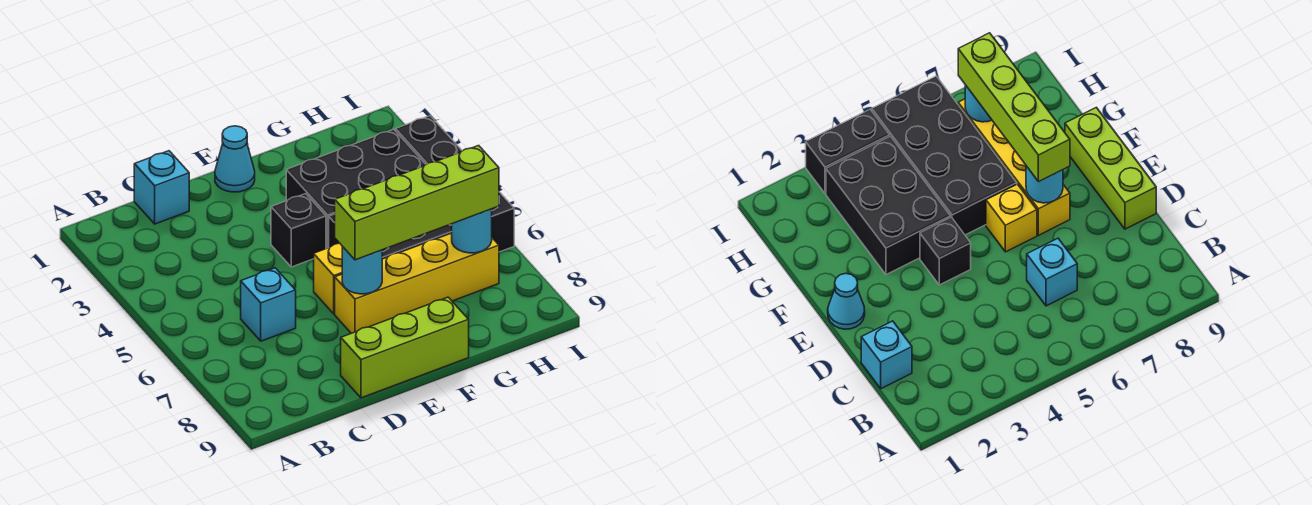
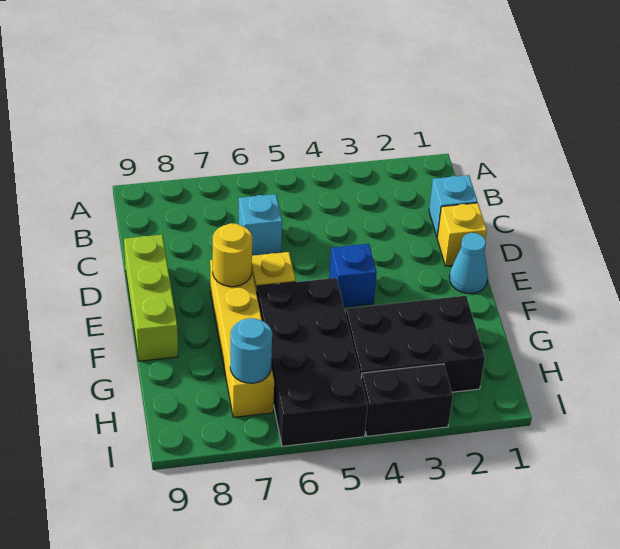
none -> yellow brick D1 level 1
black brick E4 level 1 -> blue brick E4 level 1
cyan round brick E7 level 2 -> yellow round brick E7 level 2
lime brick E7:H7 level 3 -> none
black brick F3:H4 level 1 -> black brick G2:H4 level 1

